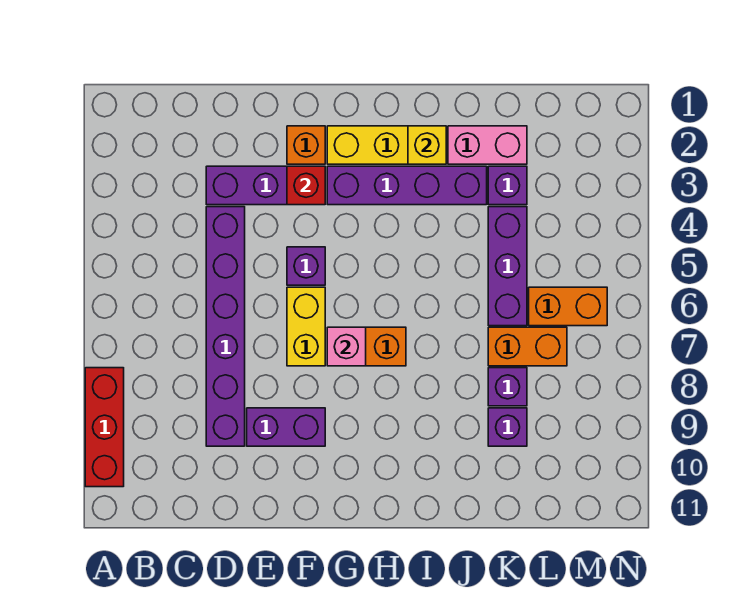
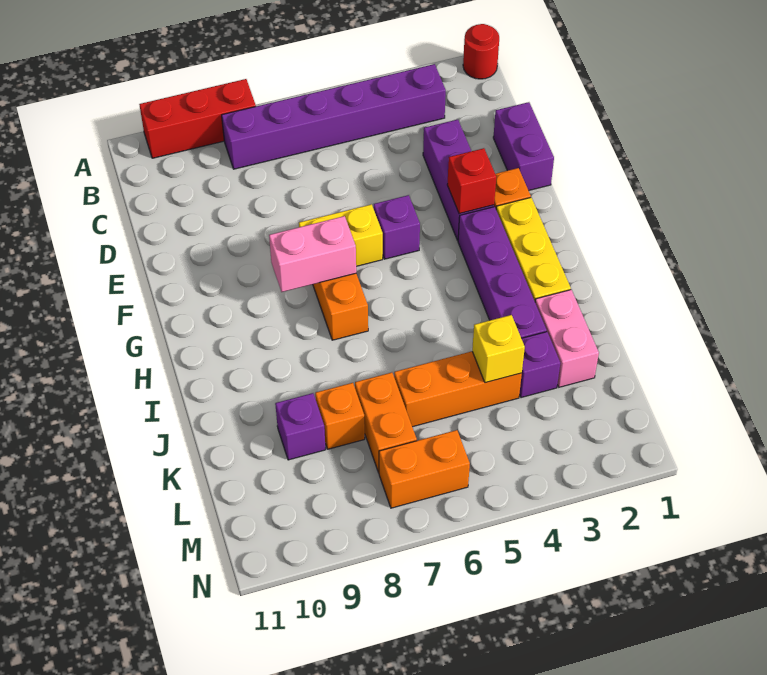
none -> red round brick A1 level 1
purple brick D4:D9 level 1 -> purple brick B3:B8 level 1
purple brick E9:F9 level 1 -> purple brick D1:E1 level 1
pink brick G7 level 2 -> pink brick G7:G8 level 2
yellow brick I2 level 2 -> yellow brick K4 level 2
purple brick K4:K6 level 1 -> orange brick K4:K6 level 1
purple brick K8 level 1 -> orange brick K8 level 1
orange brick L6:M6 level 1 -> orange brick M6:M7 level 1

